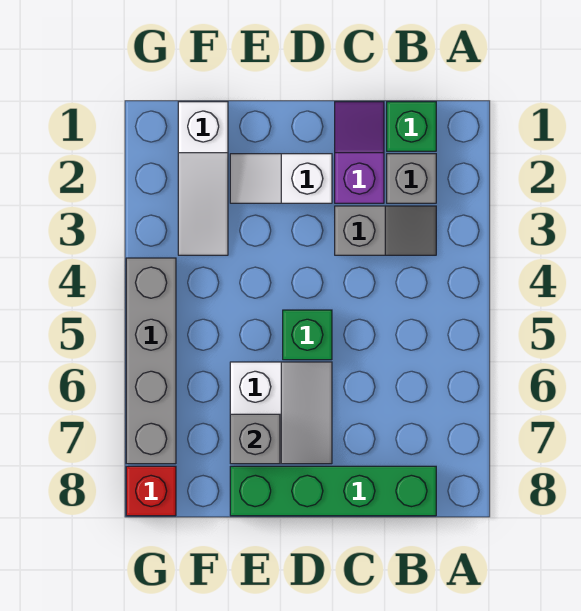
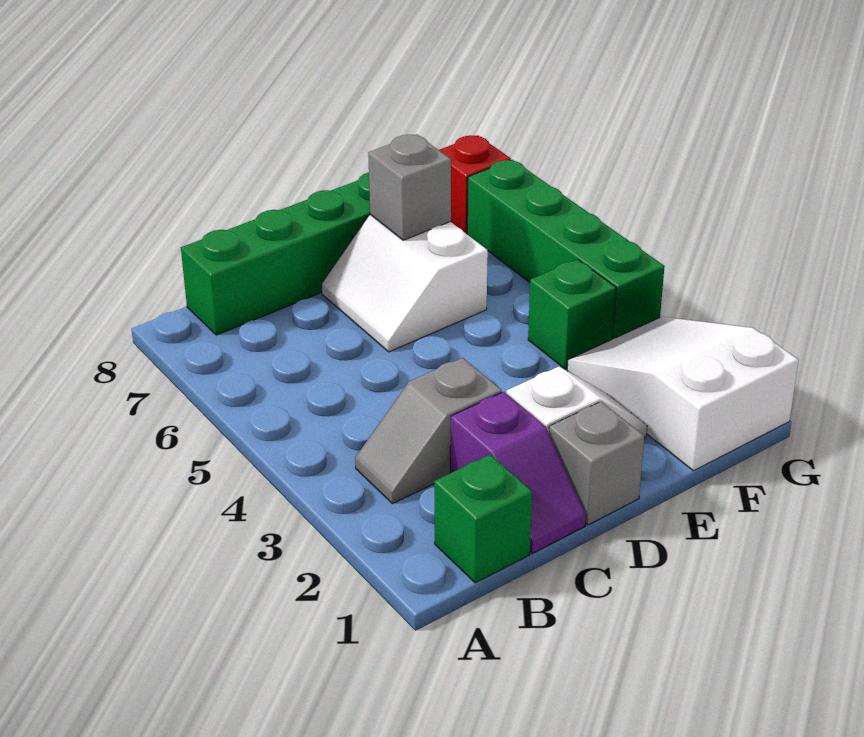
grey brick B2 level 1 -> grey brick D1 level 1
green brick D5 level 1 -> green brick F4 level 1
white slope F1:F3 level 1 top 1 -> white slope F1:G3 level 1 top 1
grey brick G4:G7 level 1 -> green brick G4:G7 level 1

